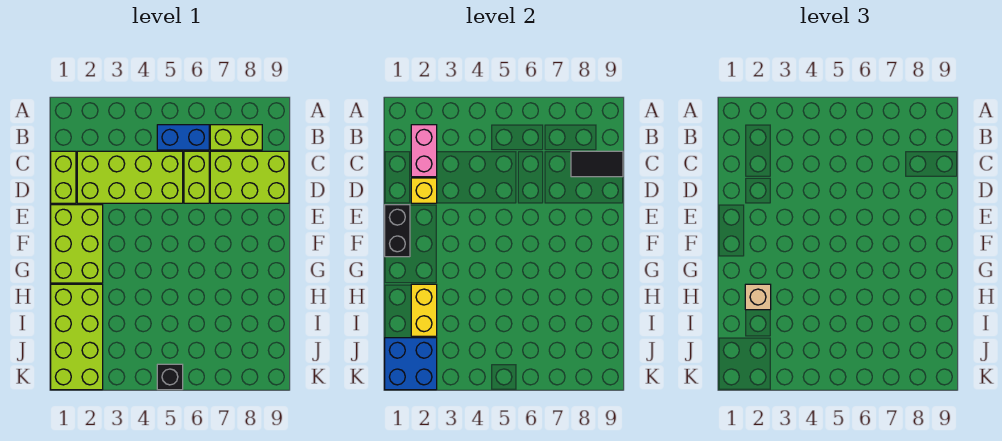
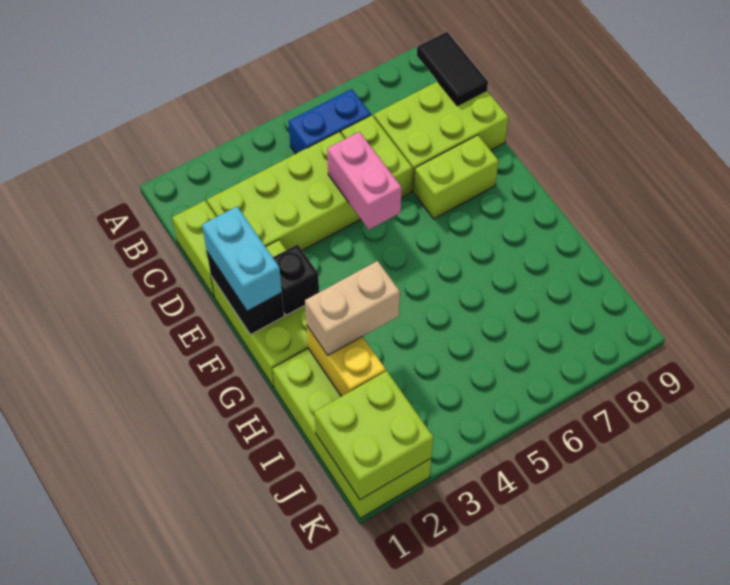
pink brick B2:C2 level 2 -> pink brick D5:E5 level 2
lime brick B7:B8 level 1 -> lime brick E7:E8 level 1
black tile C8:C9 level 2 -> black tile B9:C9 level 2
yellow brick D2 level 2 -> none
none -> cyan brick E1:F1 level 3
tan brick H2 level 3 -> tan brick H2:H3 level 3
blue brick J1:K2 level 2 -> lime brick J1:K2 level 2
black brick K5 level 1 -> black brick F2 level 2

